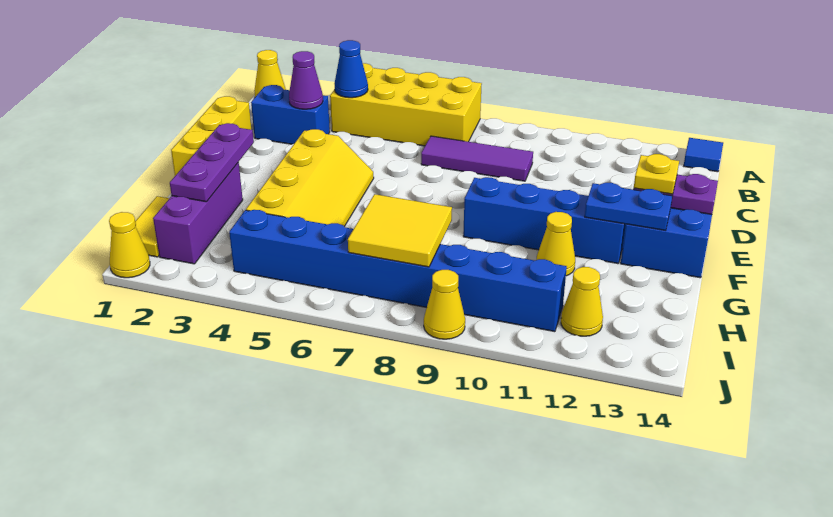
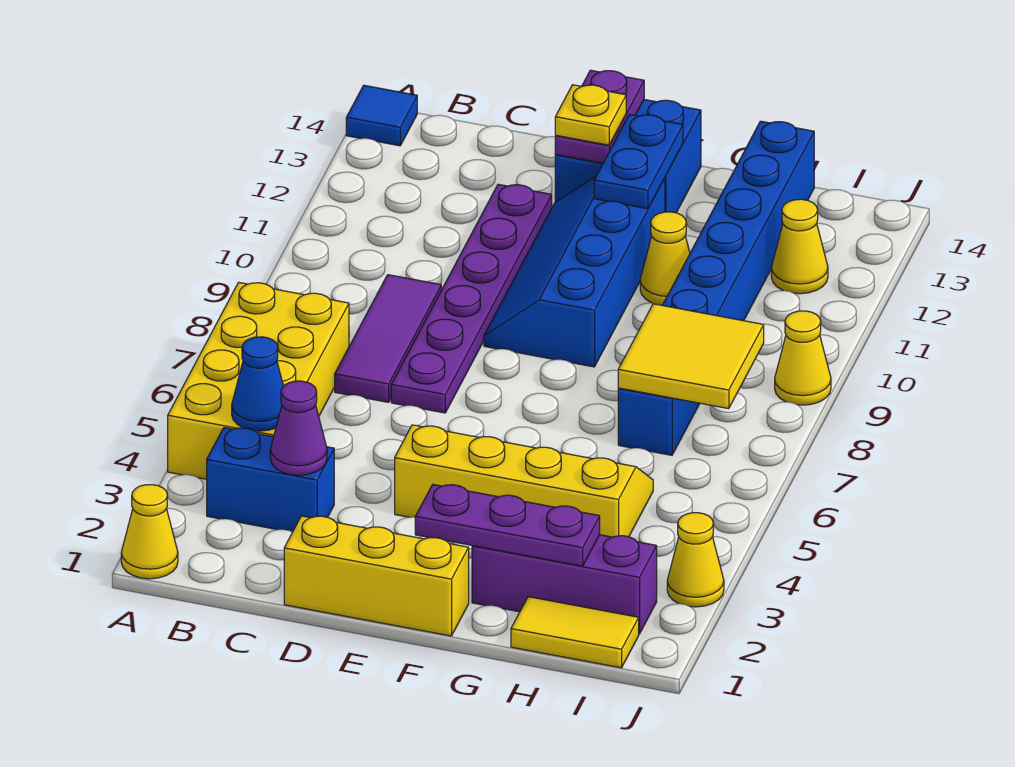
blue brick C2:C3 level 1 -> blue brick B3:C3 level 1
none -> purple plate D7:D12 level 1
blue brick I4:I11 level 1 -> blue brick H7:H14 level 1
yellow cone J1 level 1 -> yellow cone J3 level 1

